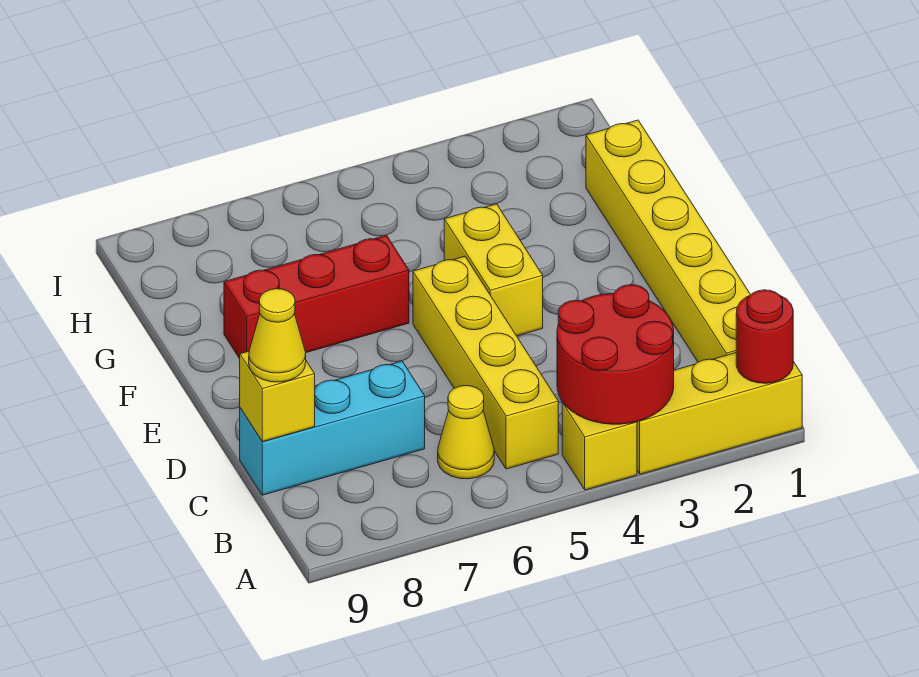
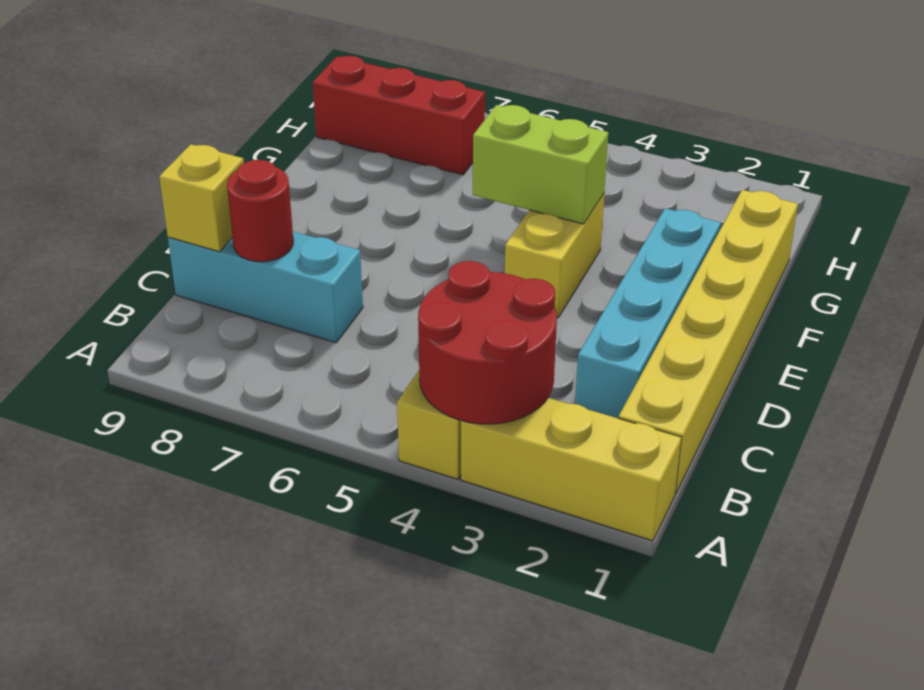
red round brick A1 level 2 -> red round brick C8 level 2
yellow brick B5:E5 level 1 -> none
yellow cone B6 level 1 -> none
none -> cyan brick C2:F2 level 1
yellow cone C9 level 3 -> none
none -> lime brick F4:F5 level 2
red brick F6:F8 level 1 -> red brick H7:H9 level 1

